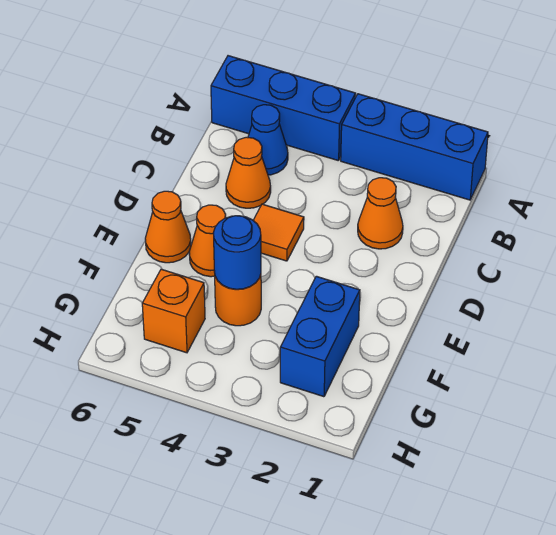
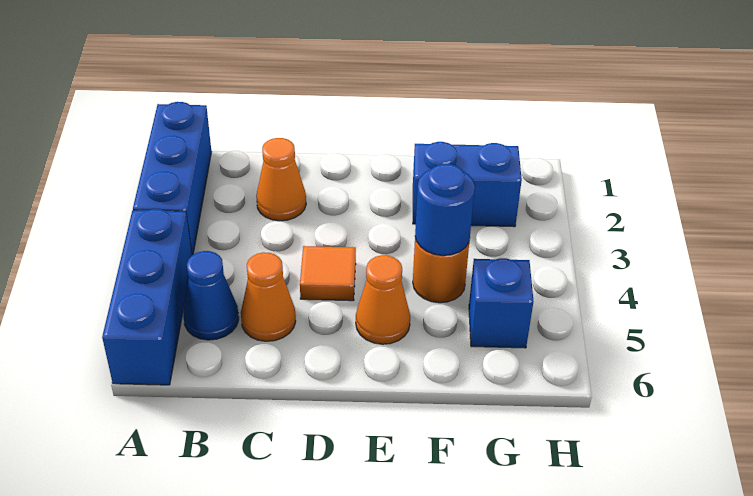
orange cone E6 level 1 -> none
orange brick G5 level 1 -> blue brick G5 level 1

